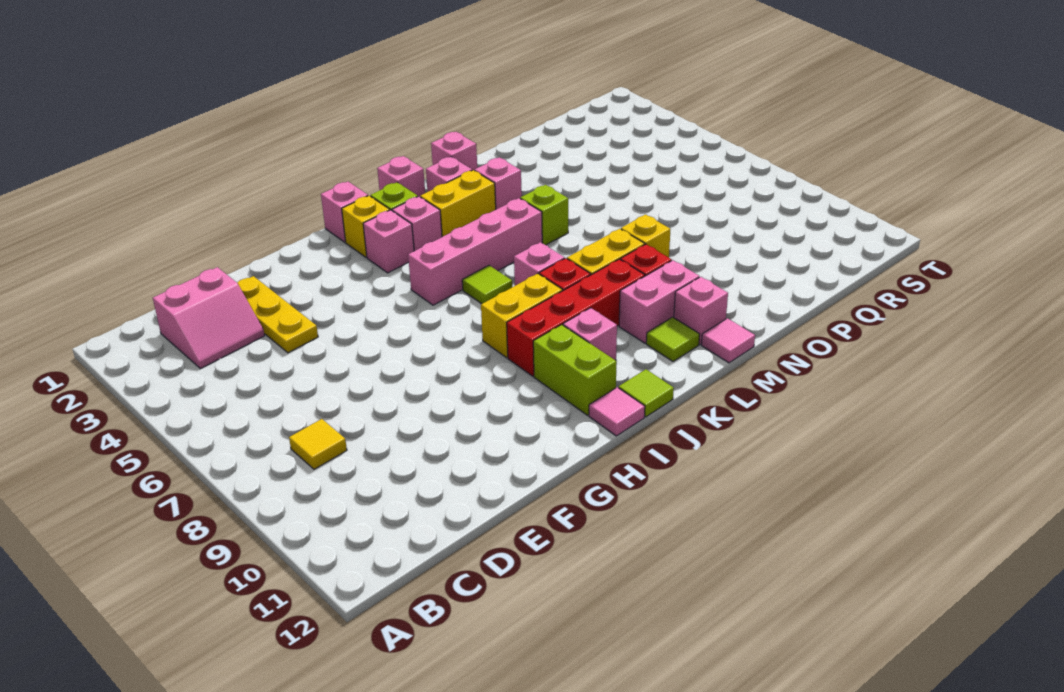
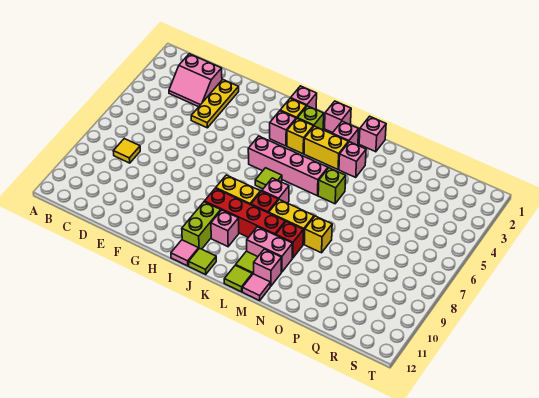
pink brick J3 level 1 -> yellow brick J3 level 1
none -> lime tile L12 level 1

